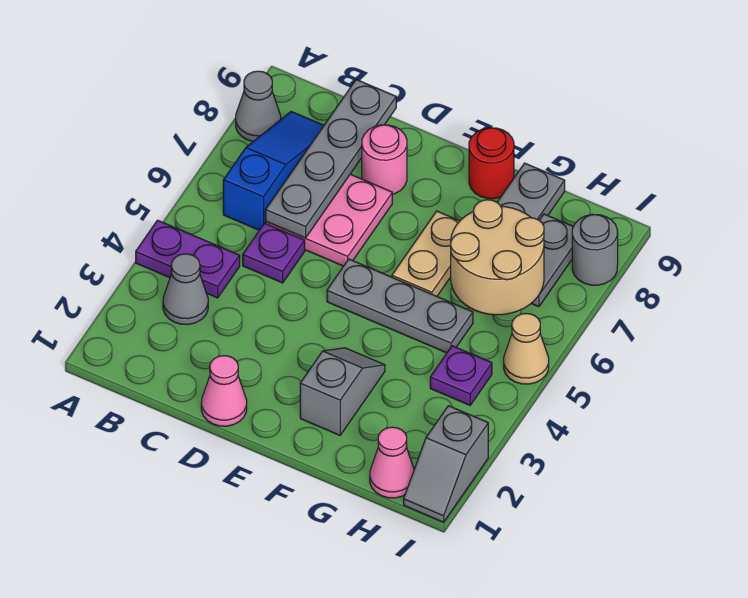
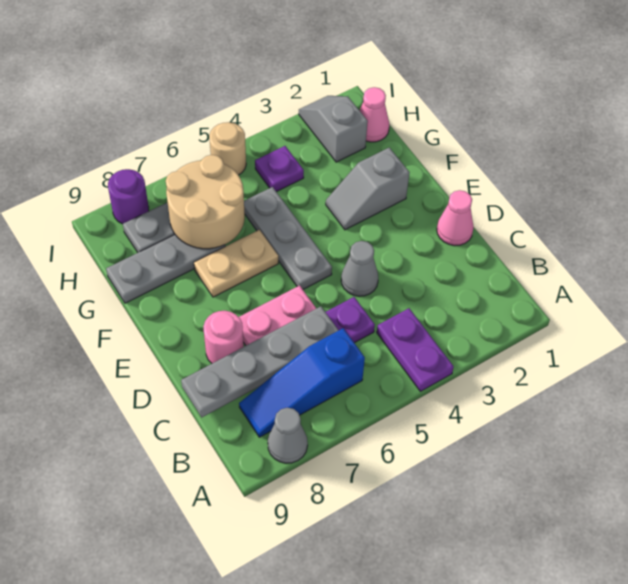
grey cone B3 level 1 -> grey cone D4 level 1
red round brick F9 level 1 -> none
grey slope I1:I2 level 1 top 2 -> grey slope H2:I2 level 1 top H
tan cone I5 level 1 -> tan round brick I5 level 1
grey round brick I8 level 1 -> purple round brick I8 level 1

